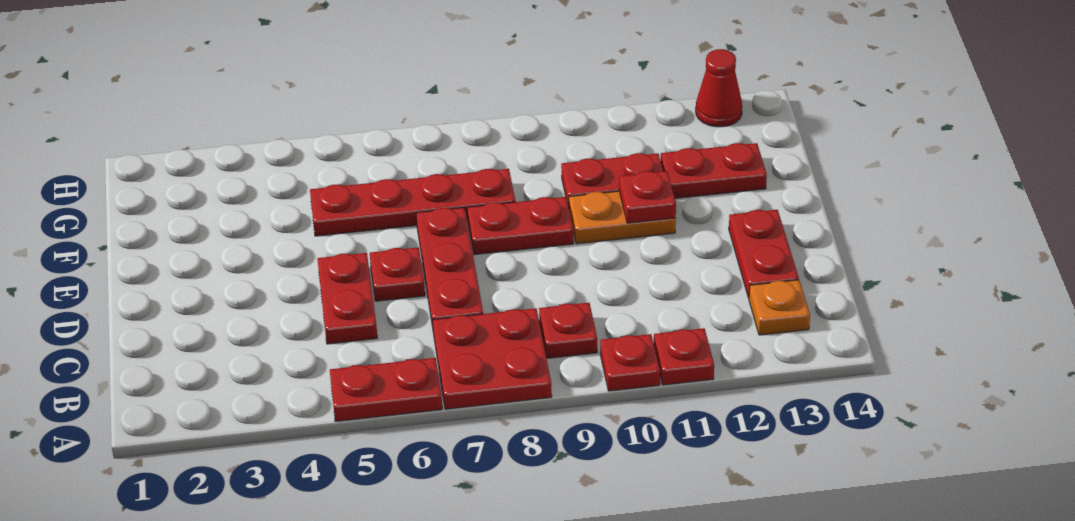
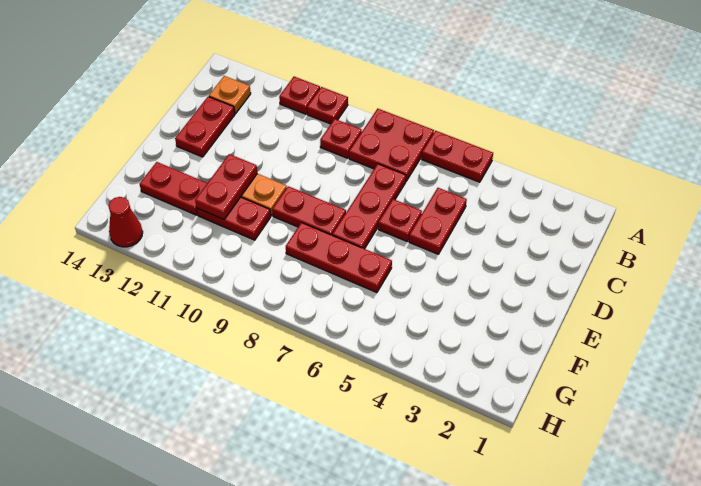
red plate E11 level 2 -> red plate E11:F11 level 2
red plate F5:F8 level 1 -> red plate F6:F8 level 1

